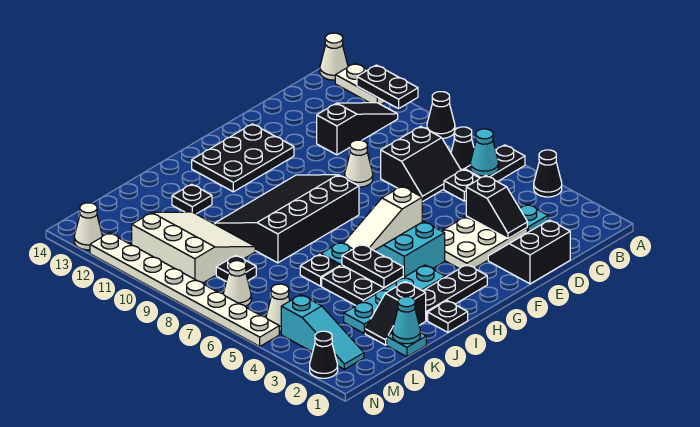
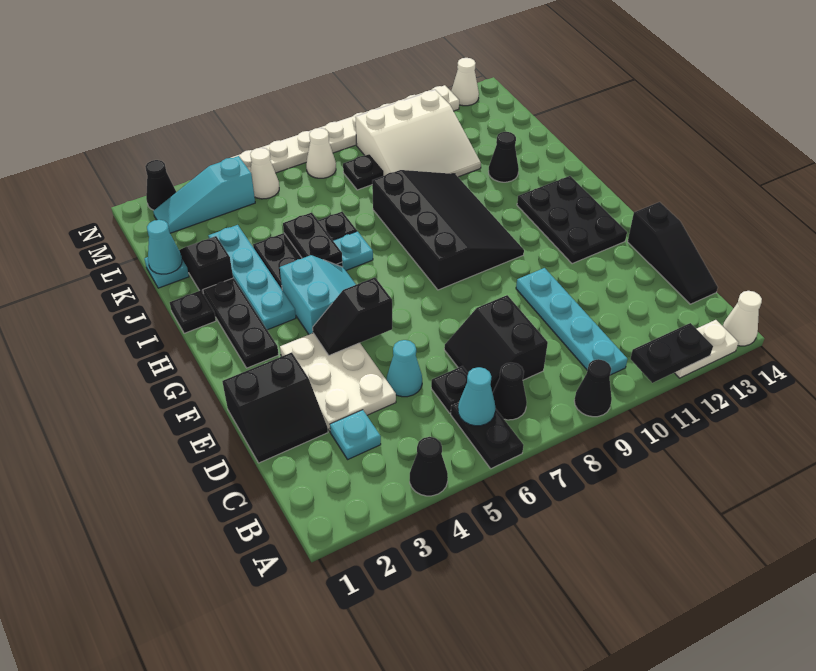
none -> cyan plate B10:E10 level 1
black slope B11:D11 level 1 top D -> black slope C14:E14 level 1 top E
black slope D1:E2 level 1 top 1 -> black slope D1:E2 level 1 top E
black slope D3:D4 level 2 top 4 -> black slope F4:F5 level 2 top 5
none -> cyan cone D5 level 1
white cone E9 level 1 -> none
white slope F6:H6 level 1 top F -> none
black plate I4:I5 level 2 -> black plate I5:J5 level 2
black plate J12 level 1 -> black cone J12 level 1

